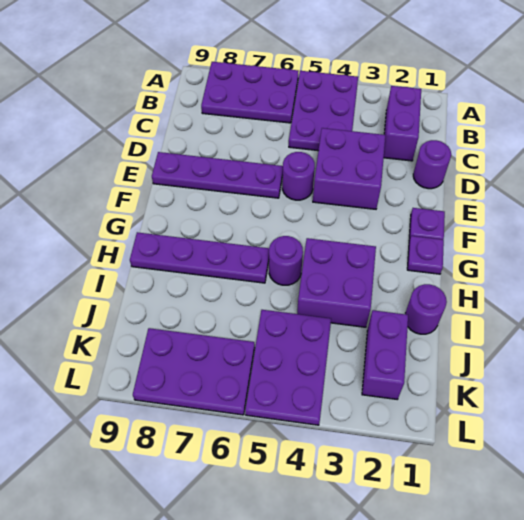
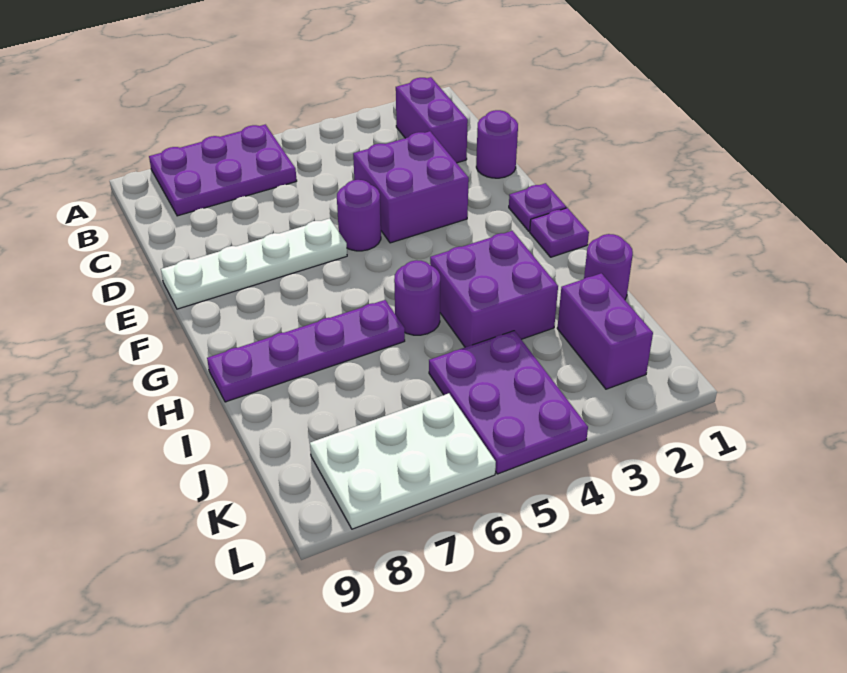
purple plate A4:C5 level 1 -> none
purple plate E6:E9 level 1 -> white plate E6:E9 level 1
purple plate K6:L8 level 1 -> white plate K6:L8 level 1

